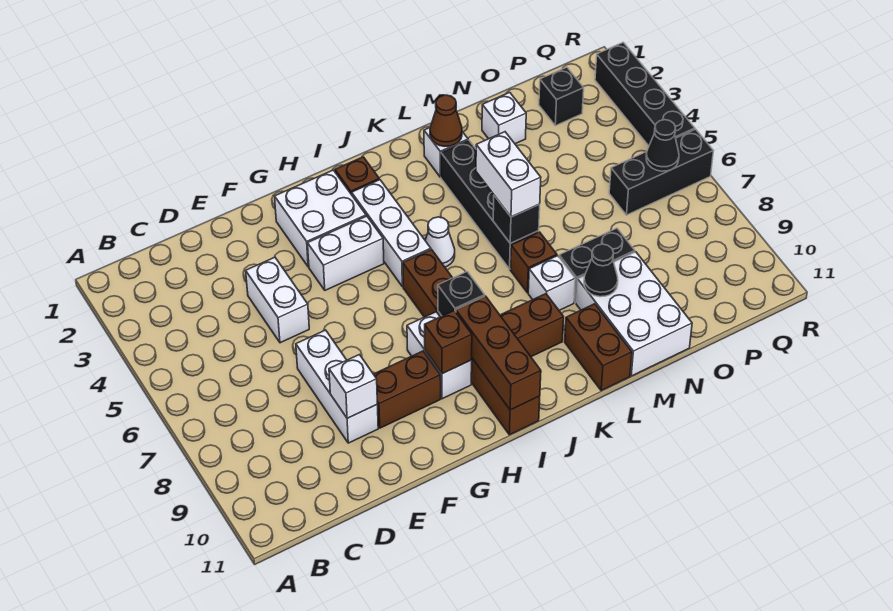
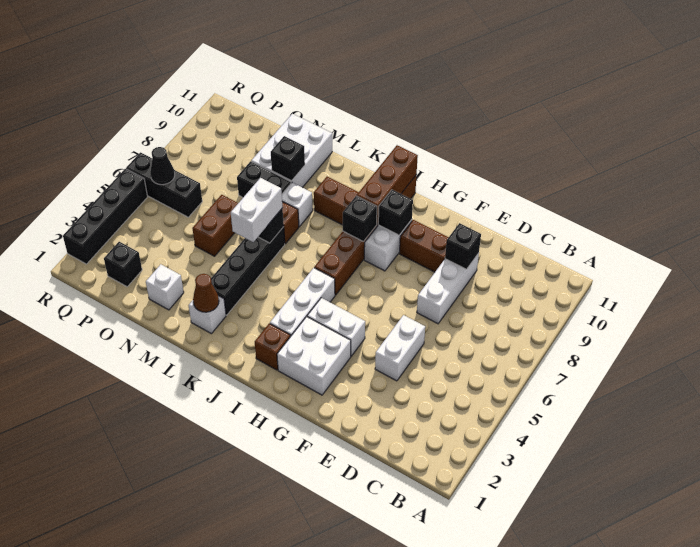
white brick E9 level 2 -> black brick E9 level 2
brown brick H9 level 2 -> black brick H9 level 2
white cone J5 level 1 -> none
brown brick L10:L11 level 1 -> brown brick N5:N6 level 1
black cone M9 level 2 -> black brick M9 level 2

